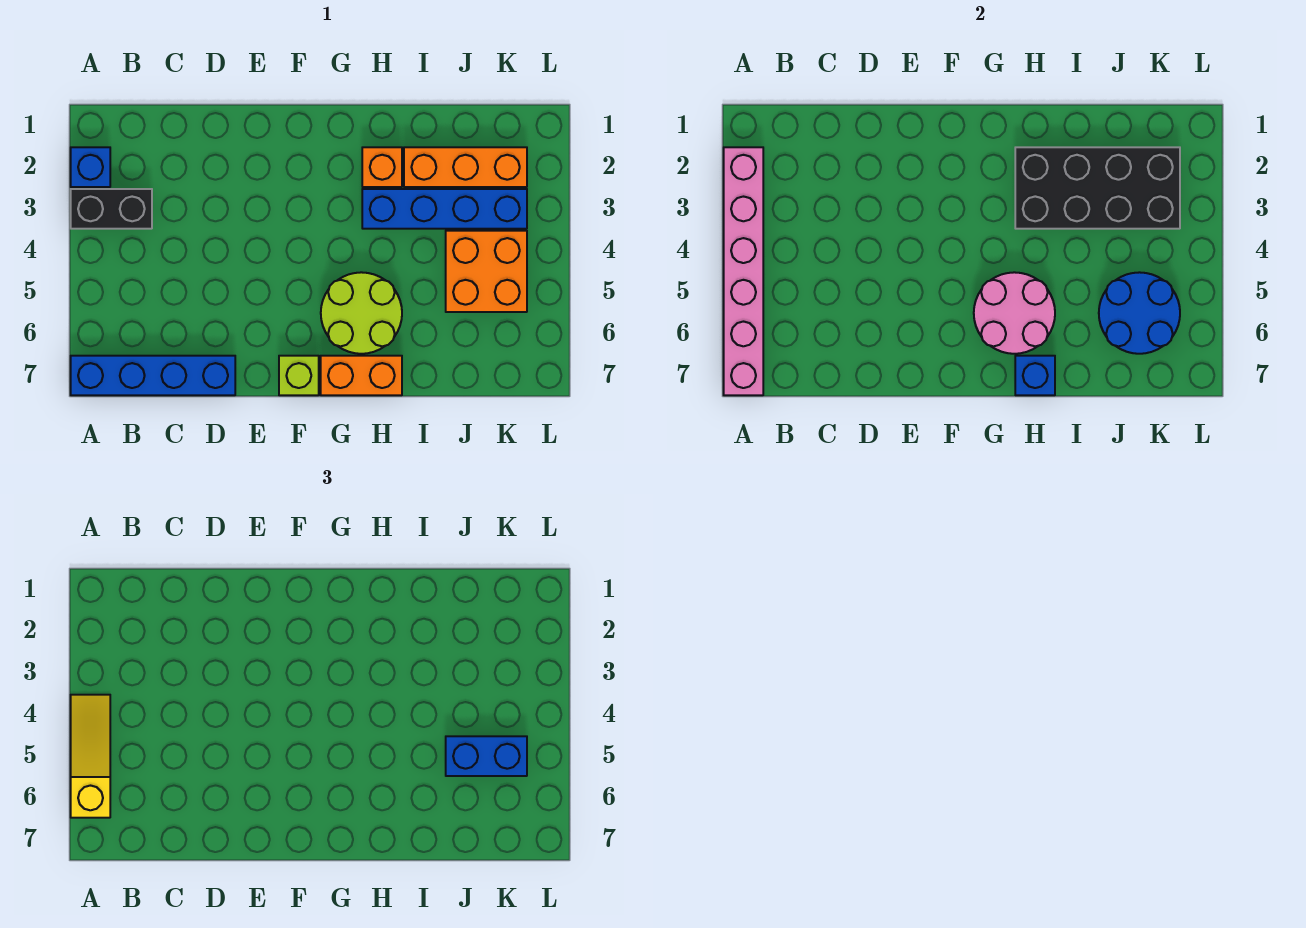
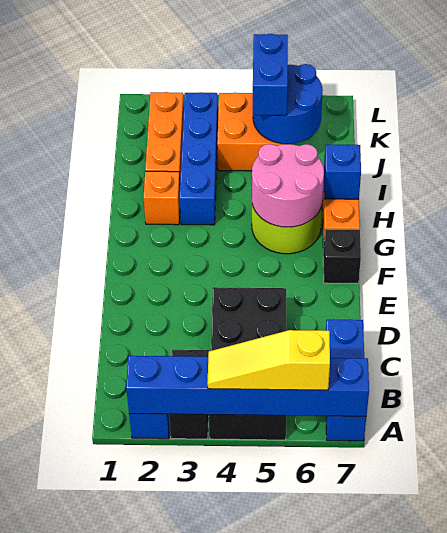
pink brick A2:A7 level 2 -> blue brick A2:A7 level 2
blue brick A7:D7 level 1 -> blue brick A7:C7 level 1
lime brick F7 level 1 -> black brick F7 level 1
black brick H2:K3 level 2 -> black brick A4:D5 level 1

